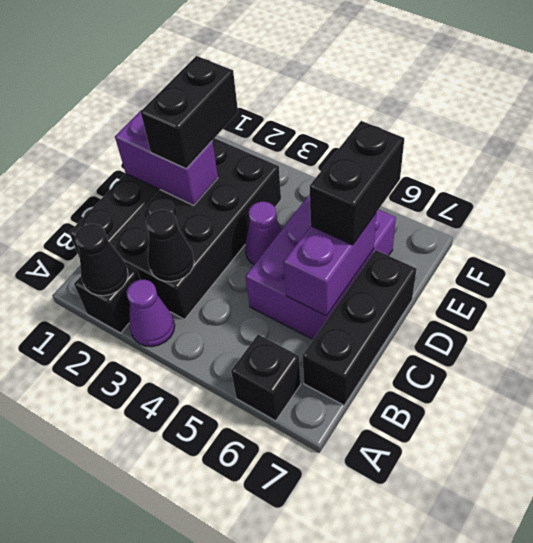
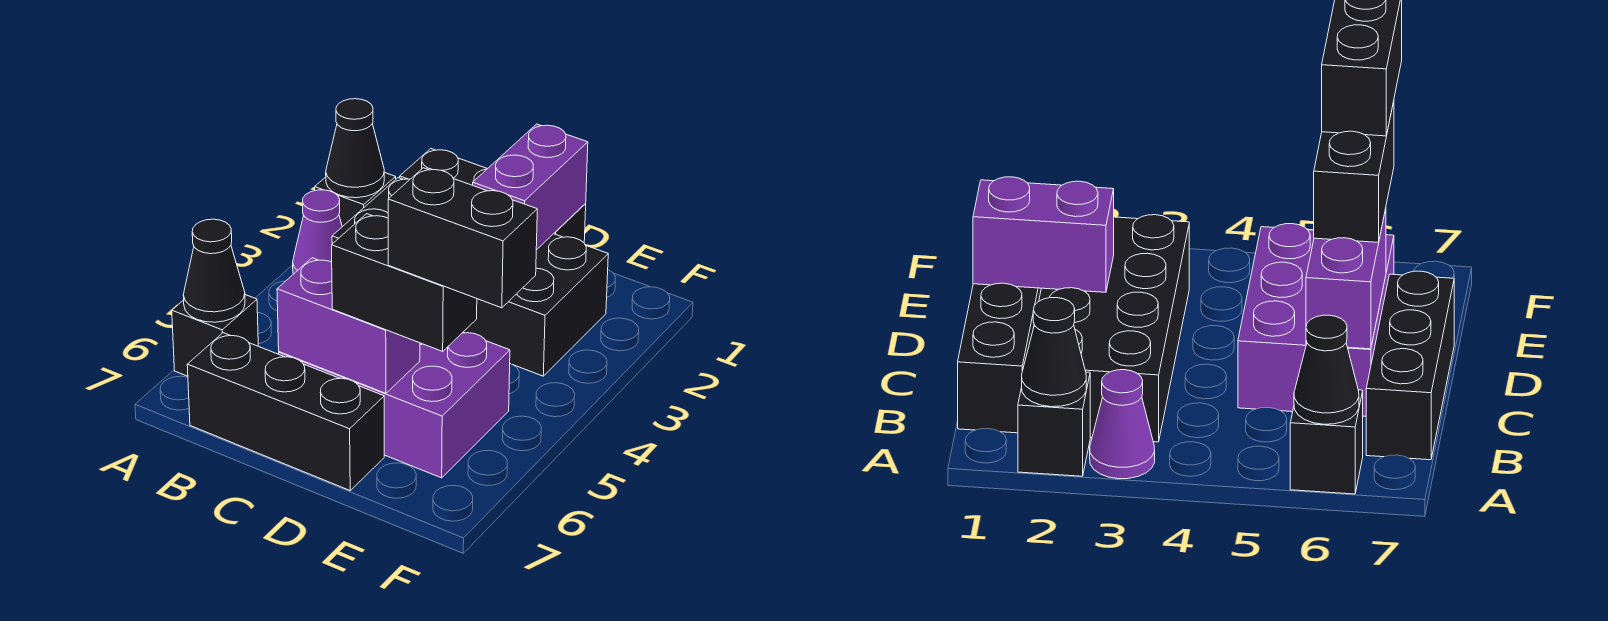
black cone B3 level 2 -> black cone A6 level 2
black brick D2:E2 level 3 -> black brick E6:F6 level 4
purple cone D4 level 1 -> none

